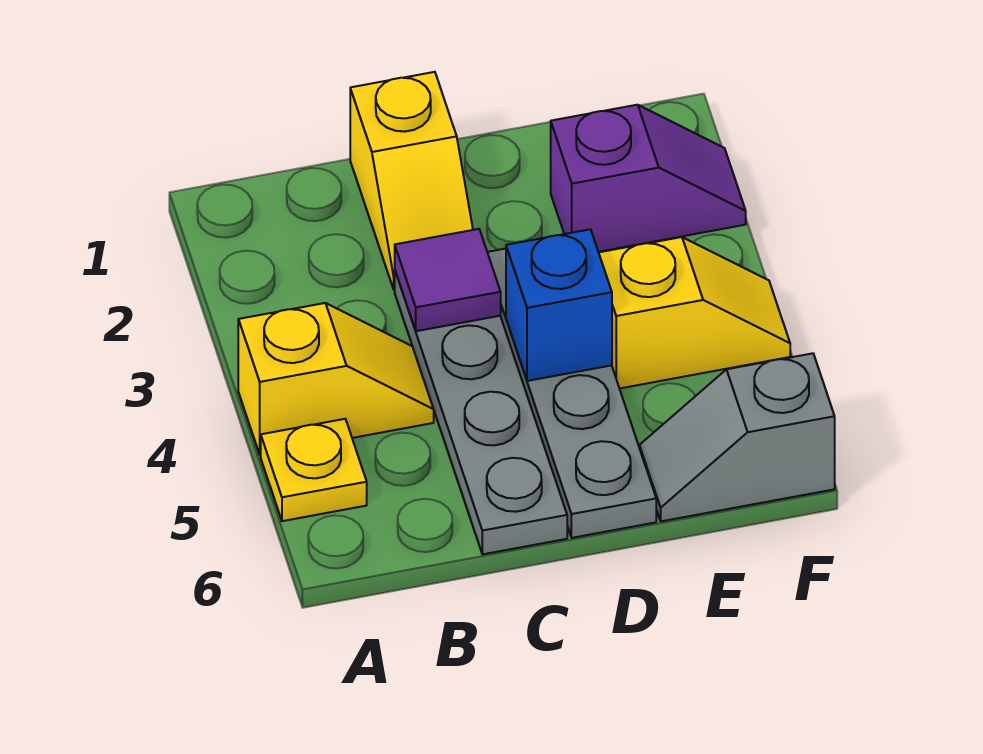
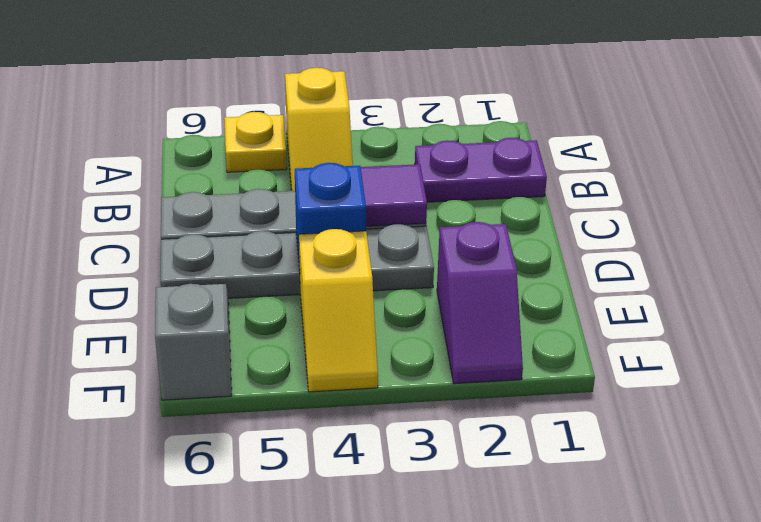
none -> purple plate B1:B2 level 1
yellow slope C1:C2 level 1 top 1 -> none

